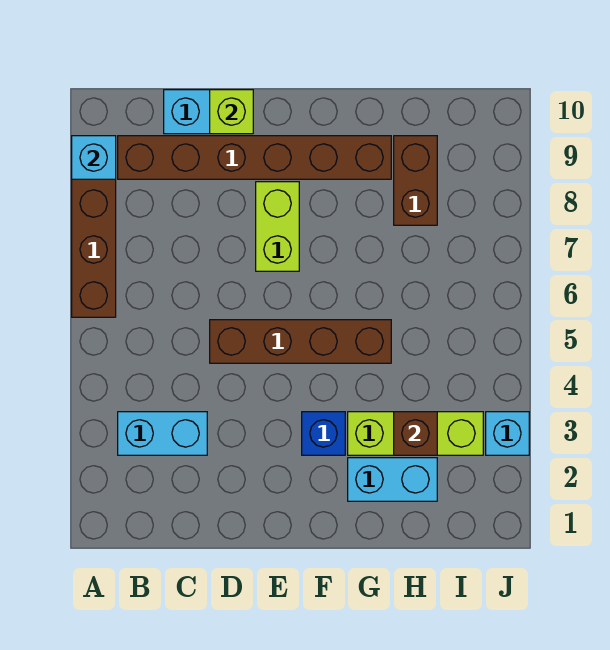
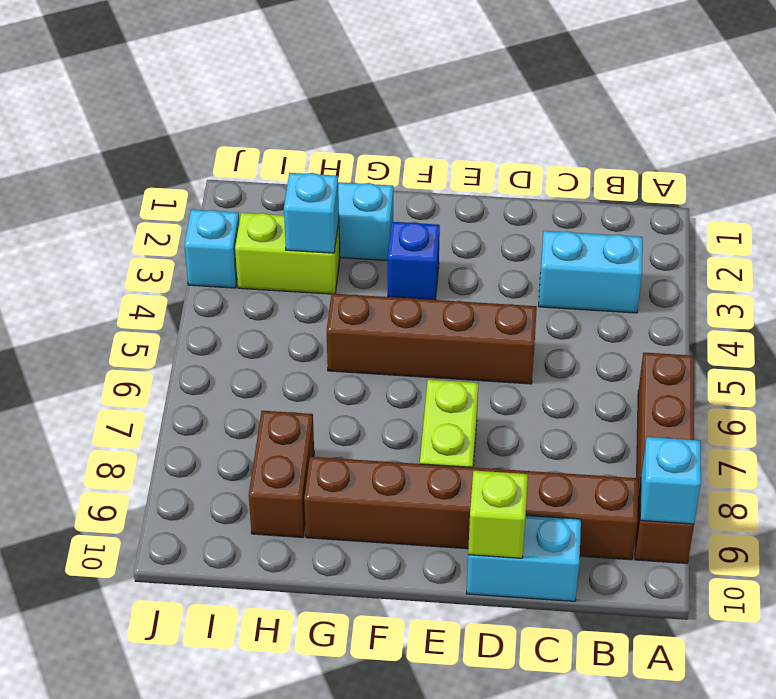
lime brick G3:I3 level 1 -> lime brick H3:I3 level 1
brown brick H3 level 2 -> cyan brick H3 level 2

